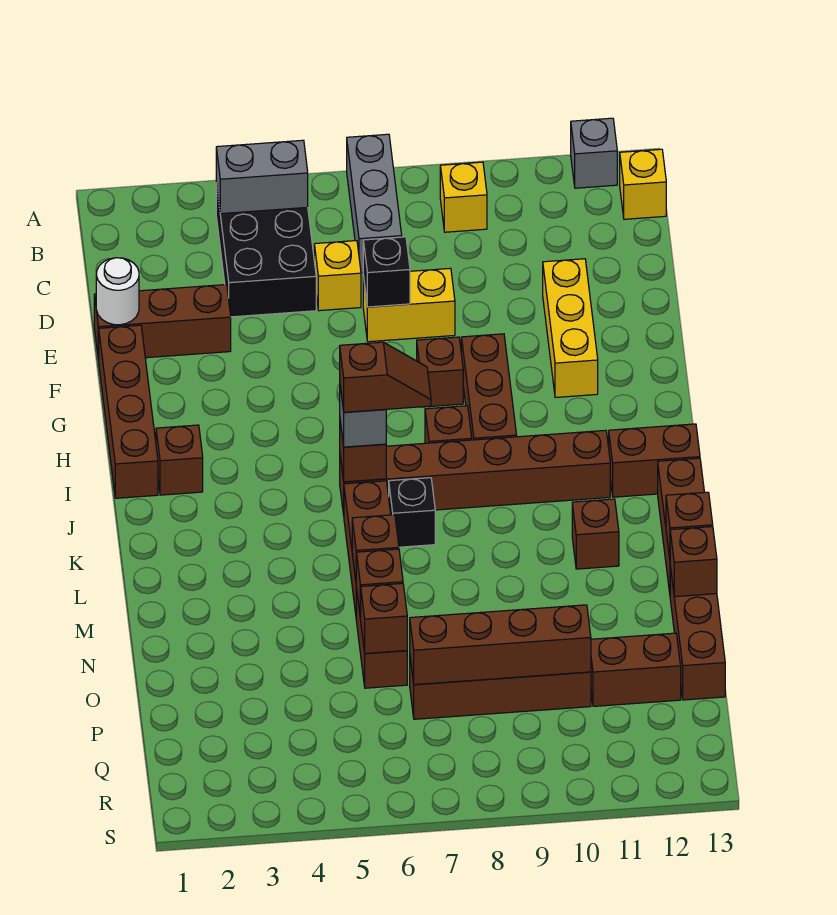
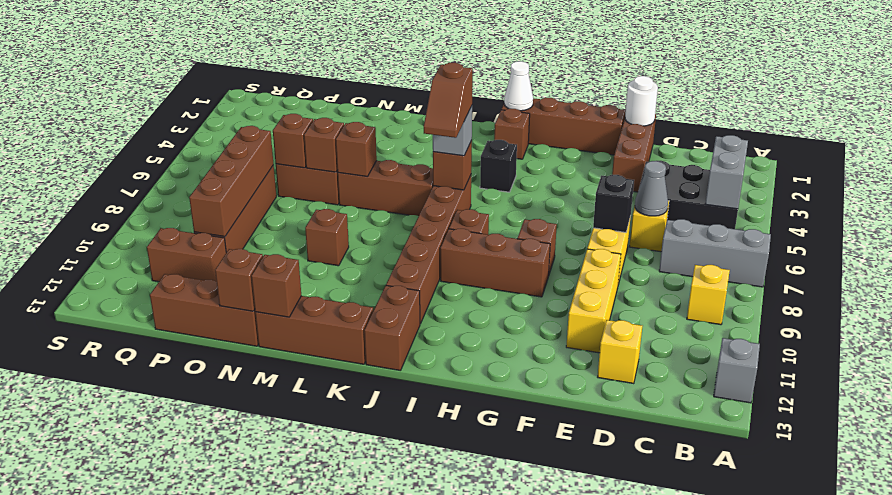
yellow brick B13 level 1 -> yellow brick D12 level 1
none -> grey cone D6 level 2
yellow brick E11:G11 level 1 -> yellow brick E9:E11 level 1
none -> white cone I1 level 2
black brick K7 level 1 -> black brick I4 level 1
brown brick L11 level 1 -> brown brick M9 level 1
brown brick P11:P12 level 1 -> brown brick P11:Q11 level 1

